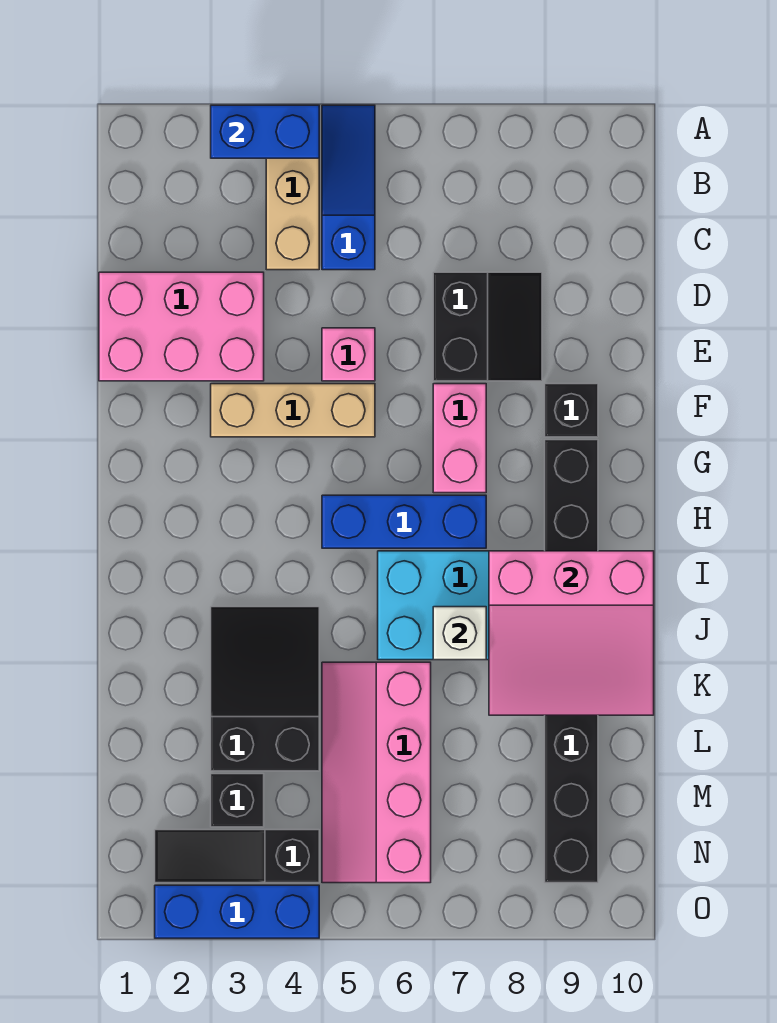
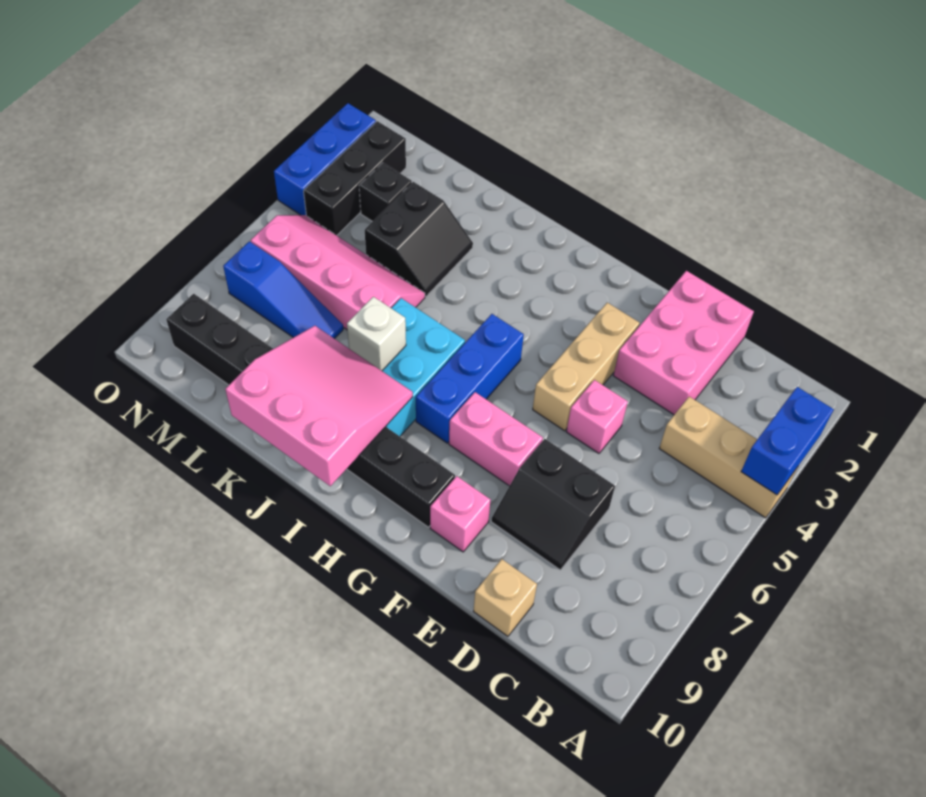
blue slope A5:C5 level 1 top C -> blue slope L7:N7 level 1 top N
none -> tan brick D10 level 1
black brick F9 level 1 -> pink brick F9 level 1
pink slope I8:K10 level 2 top I -> pink slope I8:K10 level 2 top 10
black slope J3:L4 level 1 top L -> black slope K3:L4 level 1 top L
black slope N2:N4 level 1 top 4 -> black brick N2:N4 level 1

